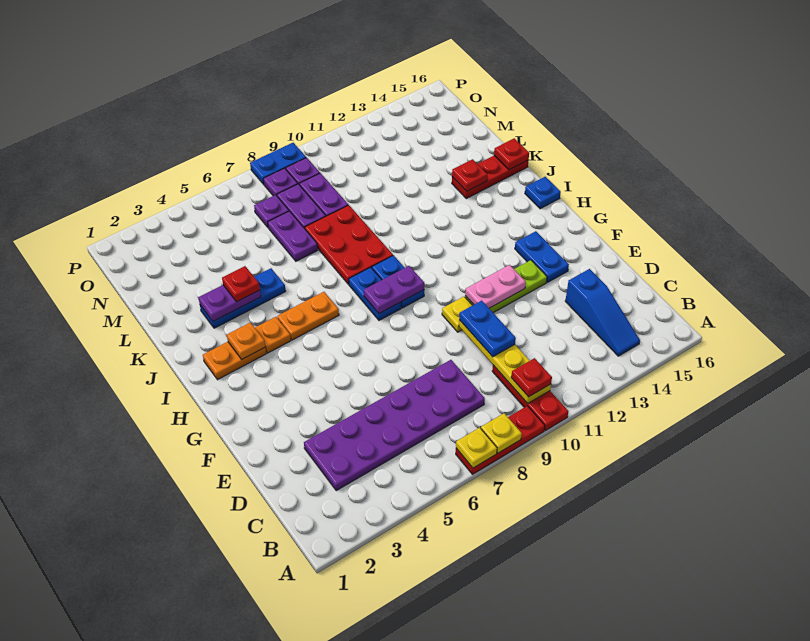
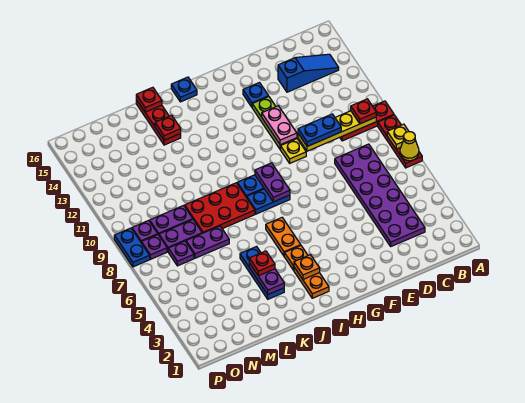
yellow plate A7 level 2 -> yellow cone A7 level 2
blue plate F14:G14 level 1 -> blue plate F14 level 1

